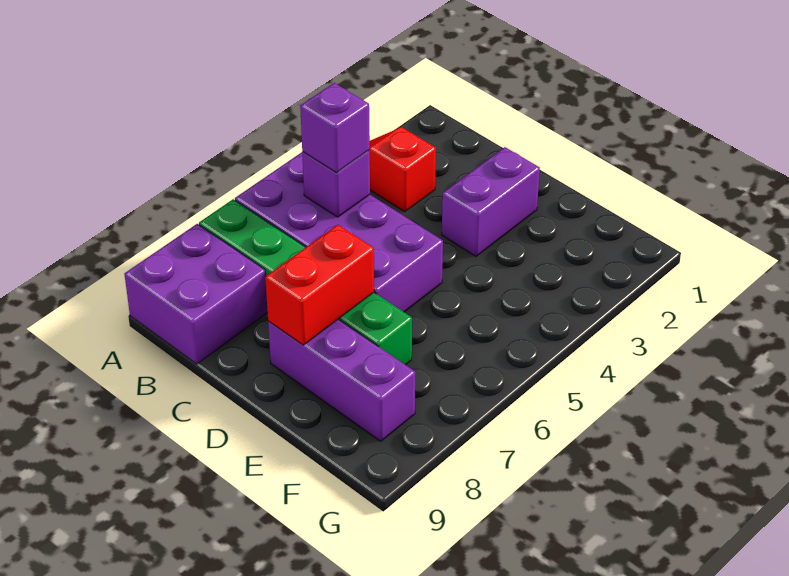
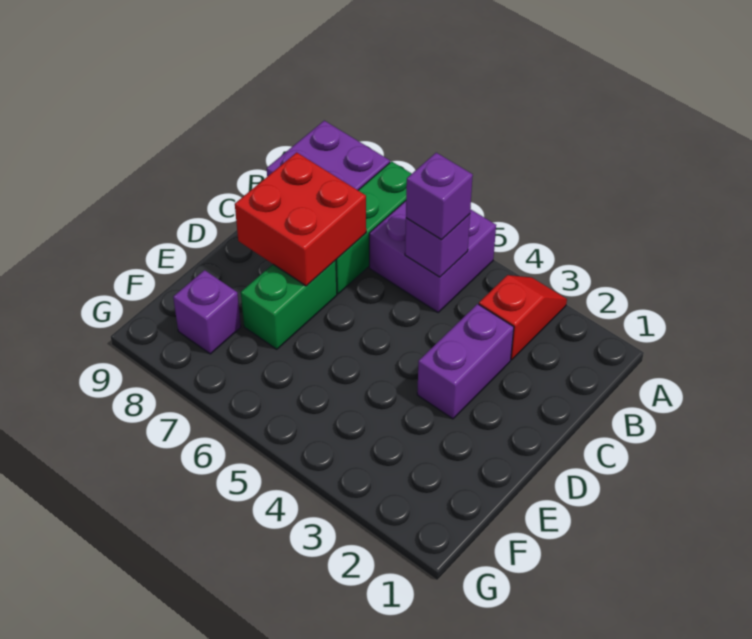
purple brick A5:D6 level 1 -> purple brick A5:B6 level 1
purple brick D2:D3 level 1 -> purple brick C3:D3 level 1
red brick D7:D8 level 2 -> red brick C7:D8 level 2
purple brick D8:F8 level 1 -> purple brick F8 level 1

